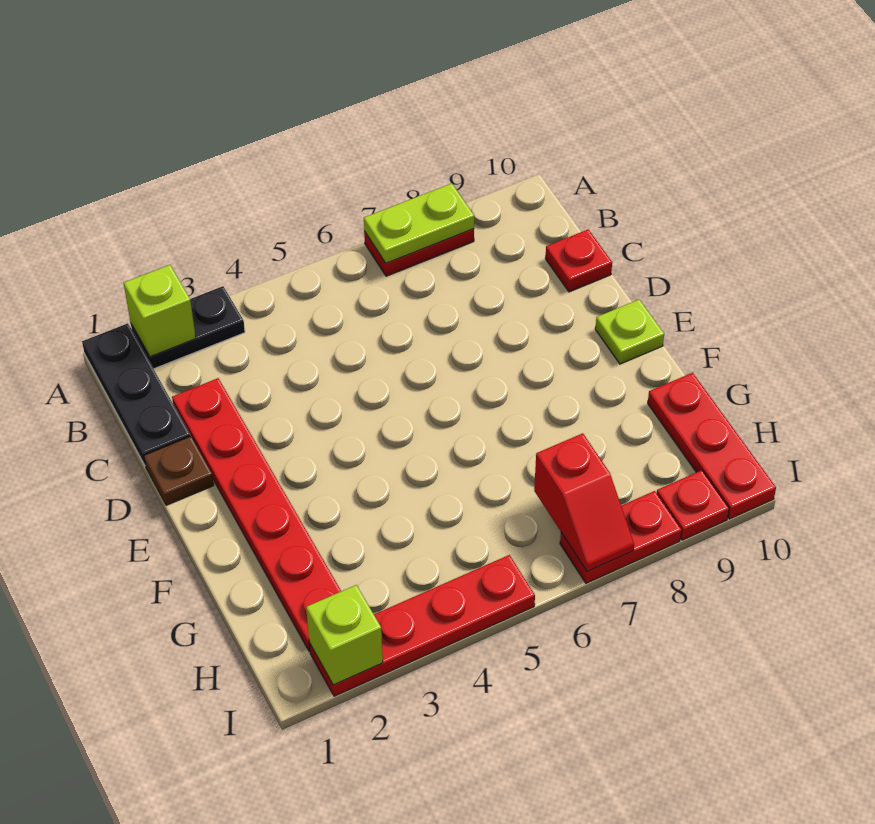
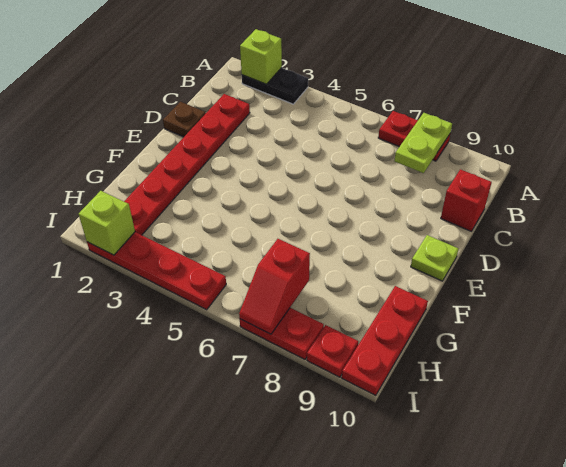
black plate A1:C1 level 1 -> none
lime plate A7:A8 level 2 -> lime plate A8:B8 level 2
red plate C10 level 1 -> red brick C10 level 1

